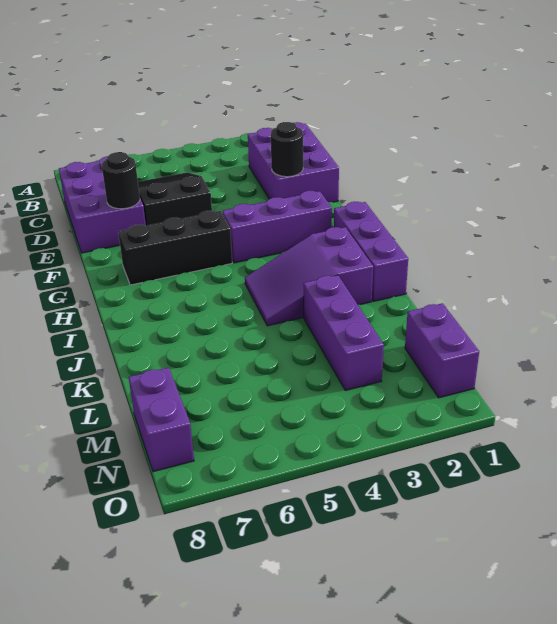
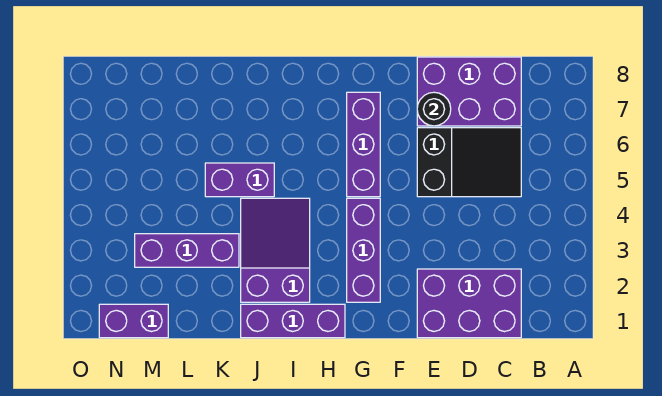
black round brick E2 level 2 -> none
black brick G5:G7 level 1 -> purple brick G5:G7 level 1
purple brick M8:N8 level 1 -> purple brick J5:K5 level 1

